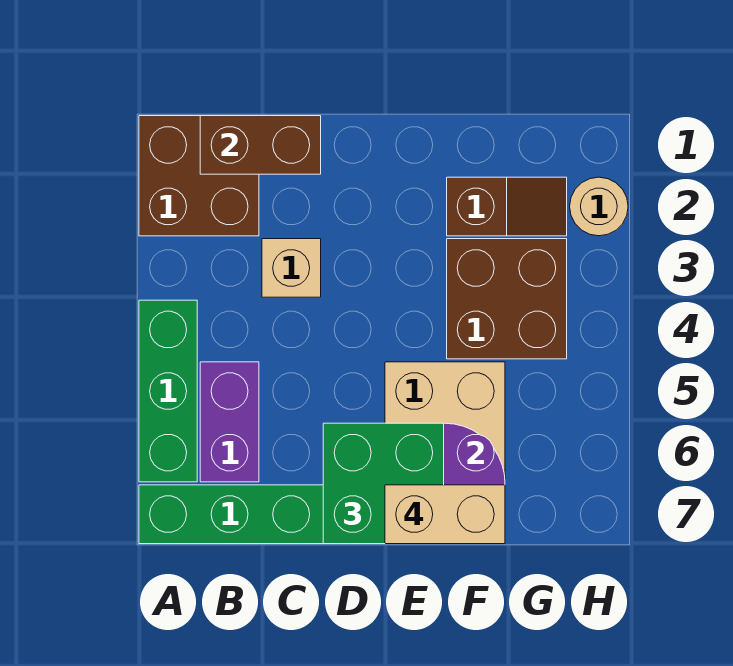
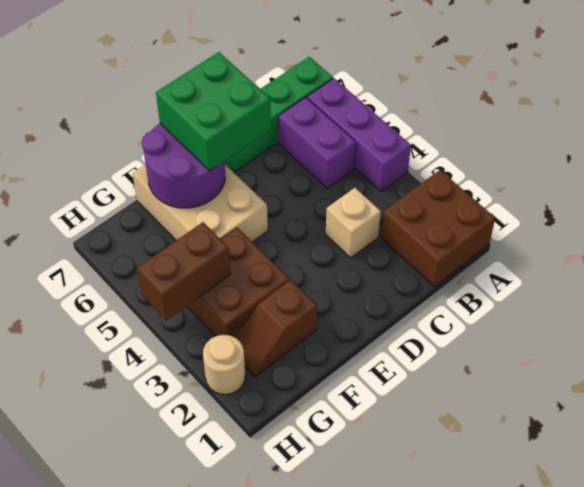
green brick A4:A6 level 1 -> purple brick A4:A6 level 1
brown brick B1:C1 level 2 -> brown brick G4:H4 level 2
tan brick E7:F7 level 4 -> none

